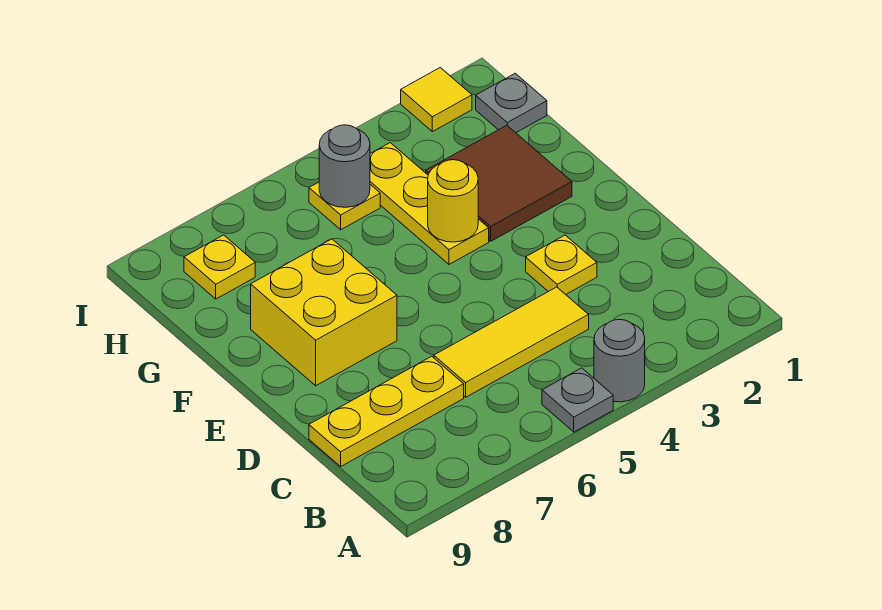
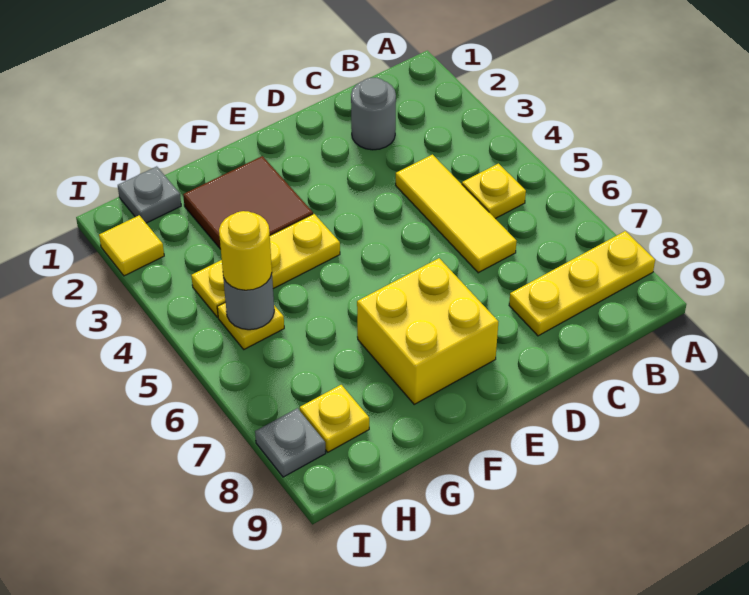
grey round brick A4 level 1 -> grey round brick C2 level 1
grey plate A5 level 1 -> grey plate I8 level 1
yellow plate C7:C9 level 1 -> yellow plate A8:C8 level 1
yellow plate D3 level 1 -> yellow plate B5 level 1
yellow round brick F4 level 2 -> yellow round brick H5 level 3

